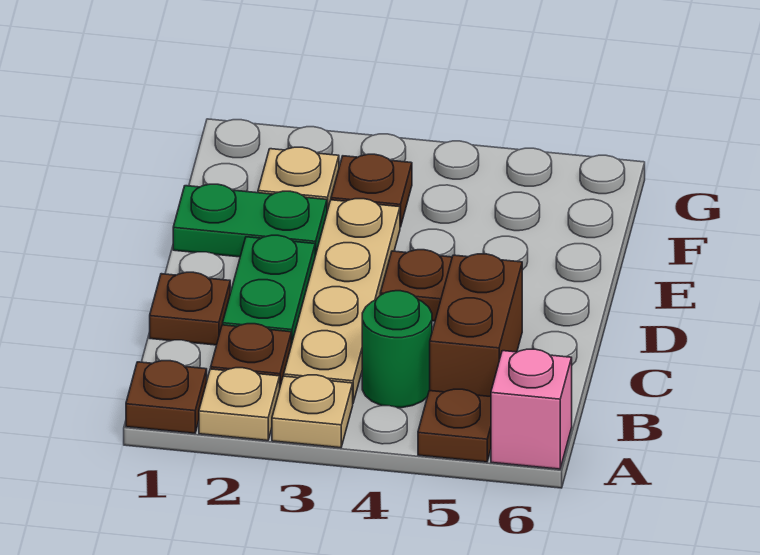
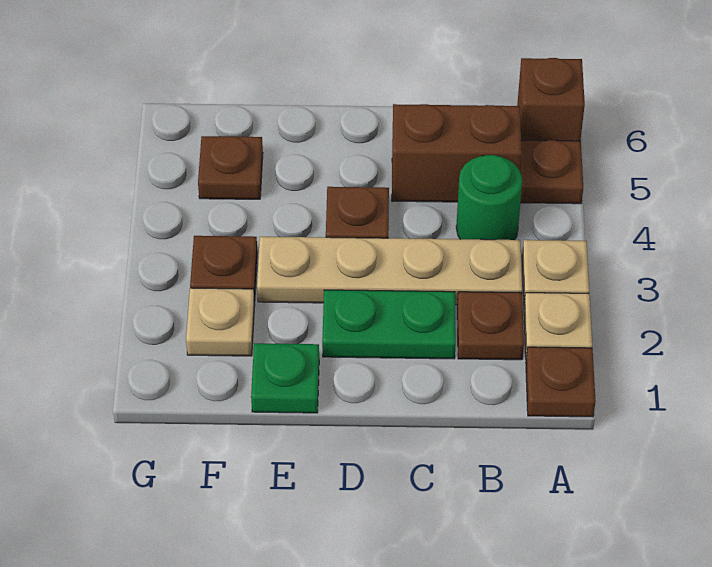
pink brick A6 level 1 -> brown brick A6 level 1
brown plate C1 level 1 -> brown plate F5 level 1
green plate E1:E2 level 1 -> green plate E1 level 1

